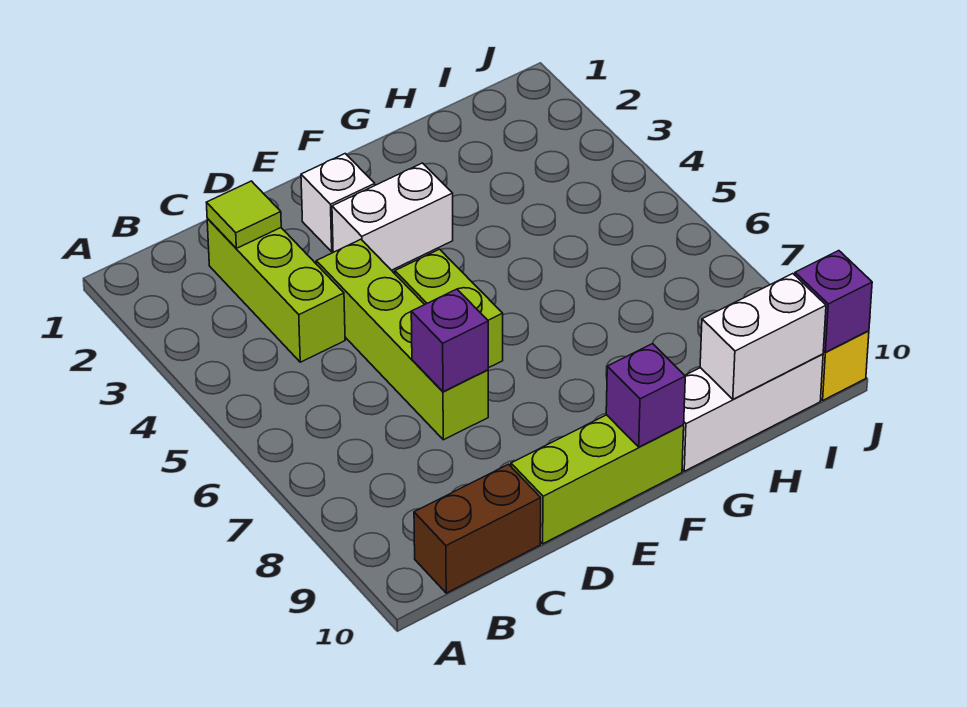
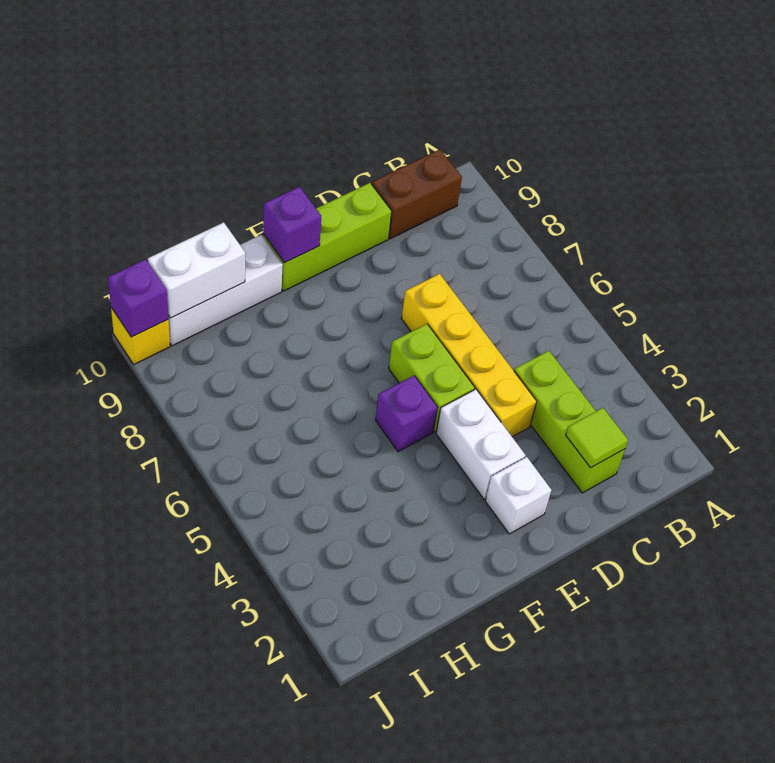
lime brick D4:D7 level 1 -> yellow brick D4:D7 level 1
purple brick D7 level 2 -> purple brick F5 level 1
white brick E3:F3 level 1 -> white brick E3:E4 level 1

